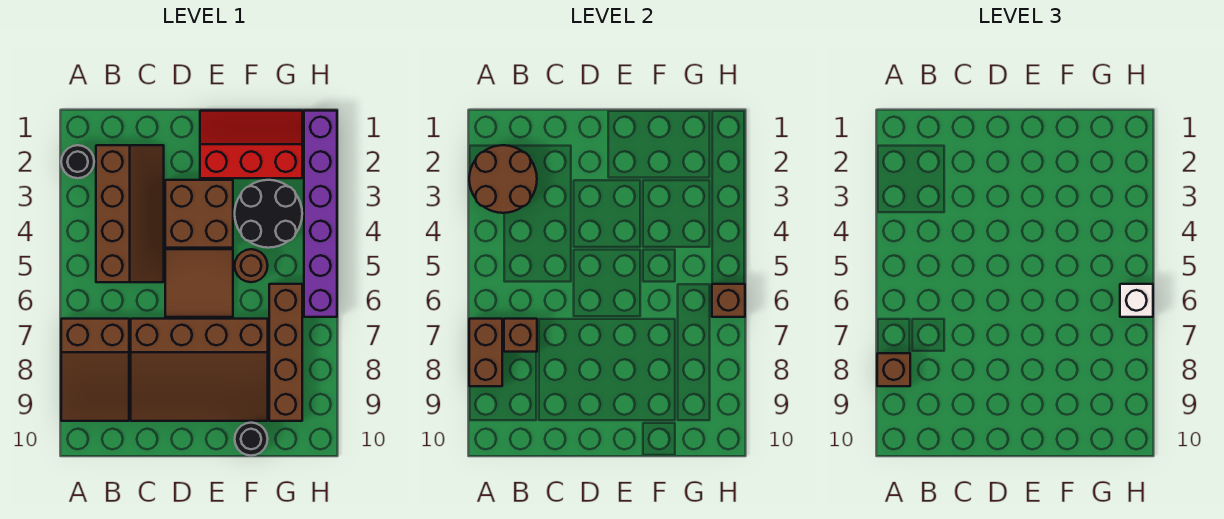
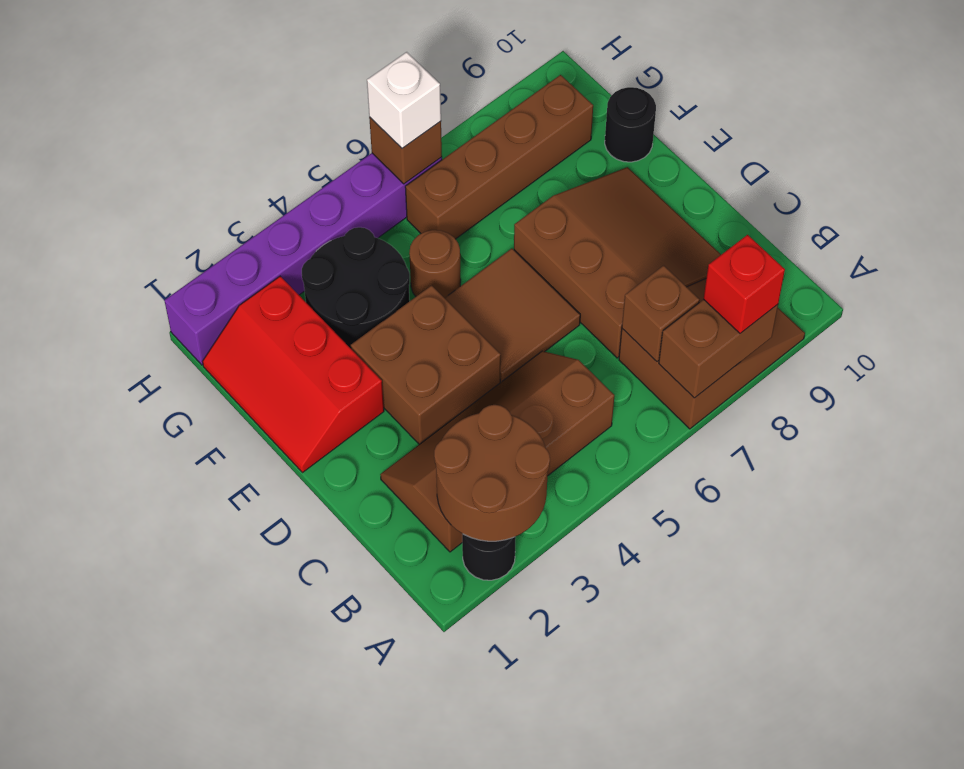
brown brick A8 level 3 -> red brick A8 level 3
brown slope C7:F9 level 1 top 7 -> brown slope C7:E9 level 1 top 7

